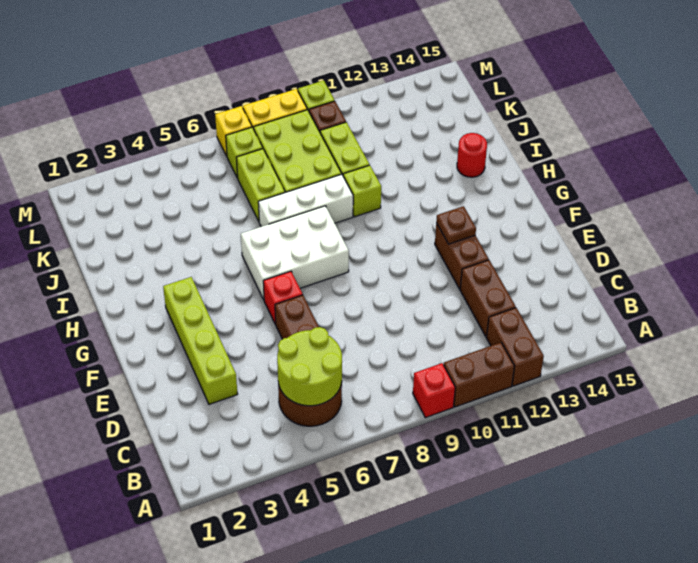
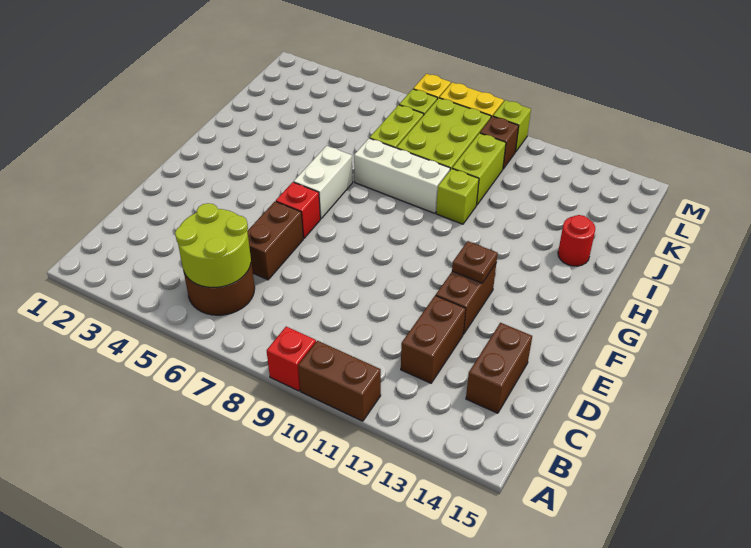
brown brick A12:B12 level 1 -> brown brick C14:D14 level 1
lime brick D3:G3 level 1 -> none
white brick G6:H8 level 1 -> white brick G6:H6 level 1

